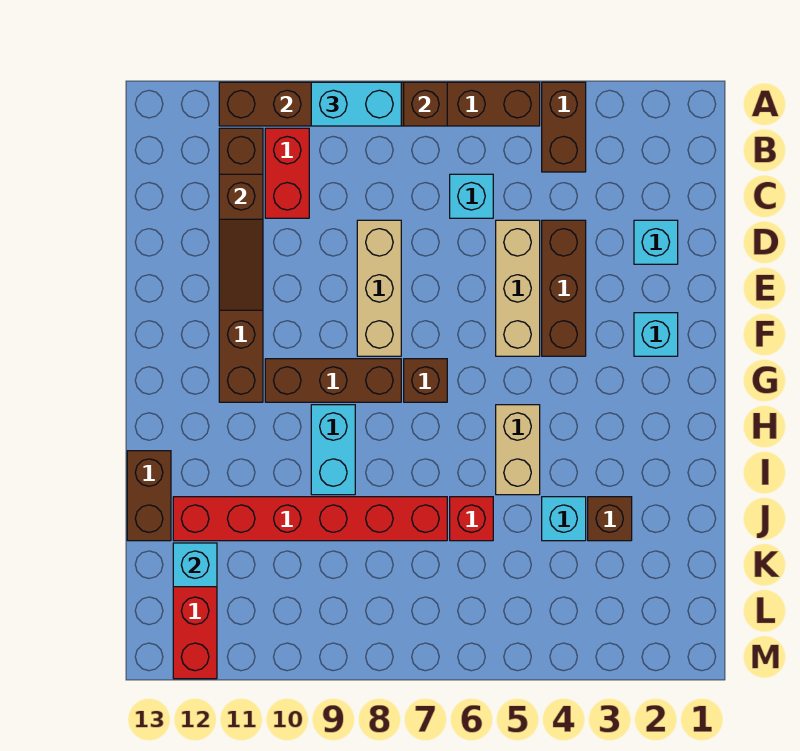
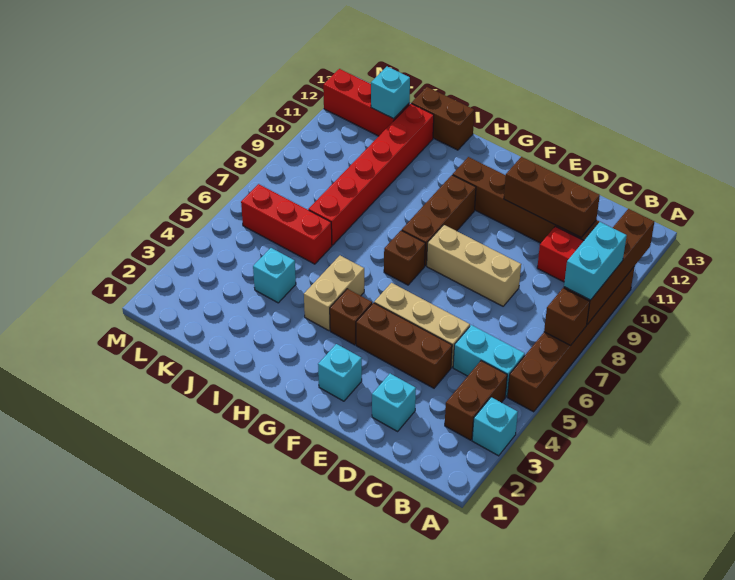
brown brick A4:B4 level 1 -> brown brick B3:B4 level 1
cyan brick C6 level 1 -> cyan brick A3 level 1
brown slope C11:E11 level 2 top C -> brown brick C11:E11 level 2
tan brick H5:I5 level 1 -> tan brick H4:H5 level 1
cyan brick H9:I9 level 1 -> cyan brick B5:C5 level 1
brown brick J3 level 1 -> brown brick G4 level 1
red brick J6 level 1 -> red brick J6:L6 level 1

